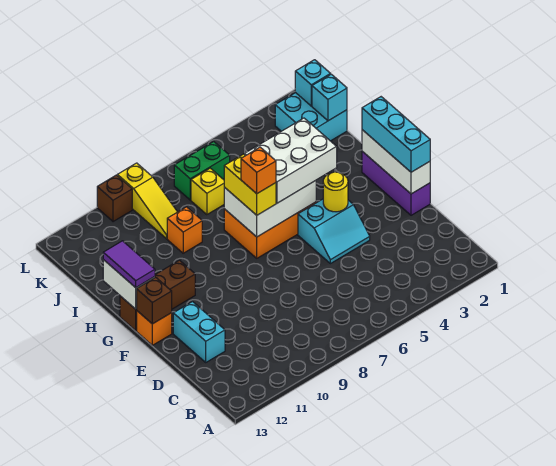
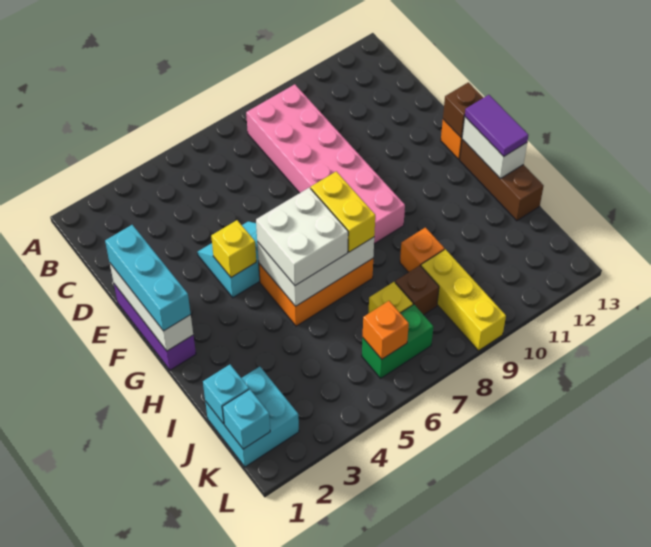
none -> pink brick B8:G9 level 1
cyan brick D12:E12 level 1 -> none
yellow round brick F4 level 2 -> yellow brick F4 level 2
white brick G4:H6 level 3 -> white brick G5:H6 level 3
orange brick G7 level 4 -> orange brick K6 level 2
brown brick G11:G13 level 1 -> brown brick G13:I13 level 1
yellow slope J9:L9 level 1 top L -> yellow brick J9:L9 level 1
brown brick L10 level 1 -> brown brick J8 level 1

